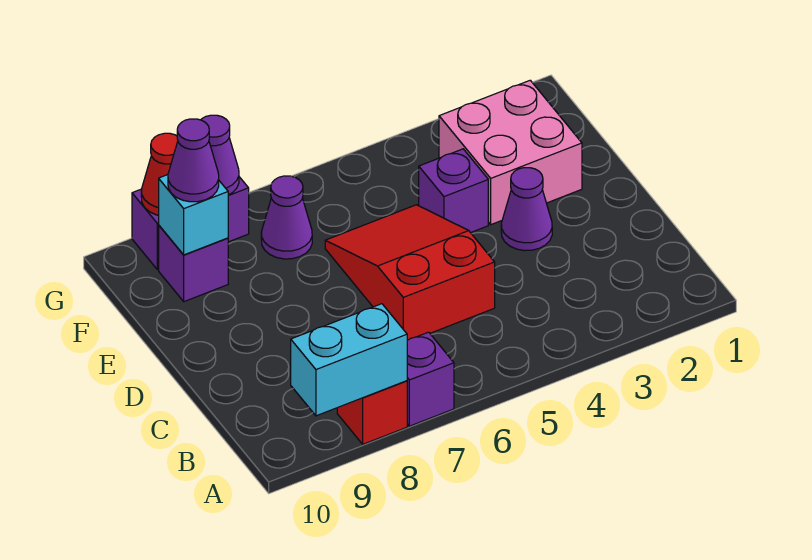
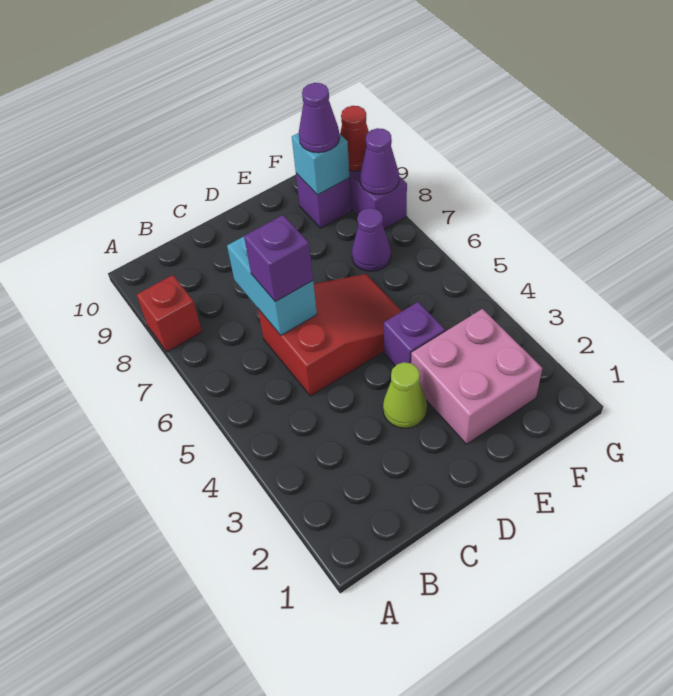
purple brick A7 level 1 -> purple brick C6 level 3
cyan brick A8:A9 level 2 -> cyan brick C6:C7 level 2
purple cone D3 level 1 -> lime cone D3 level 1

